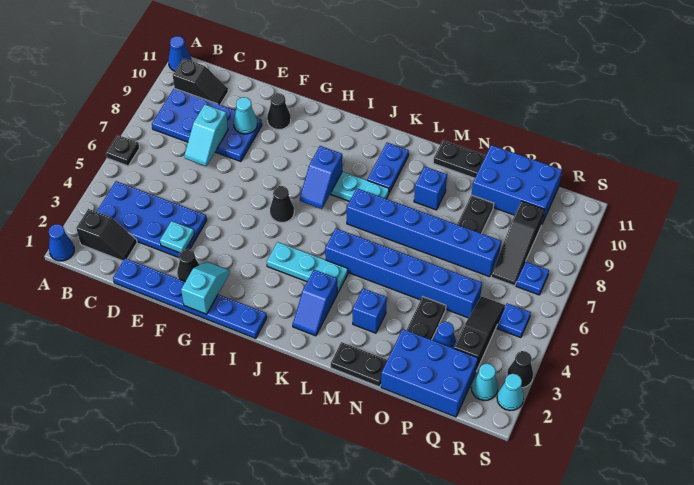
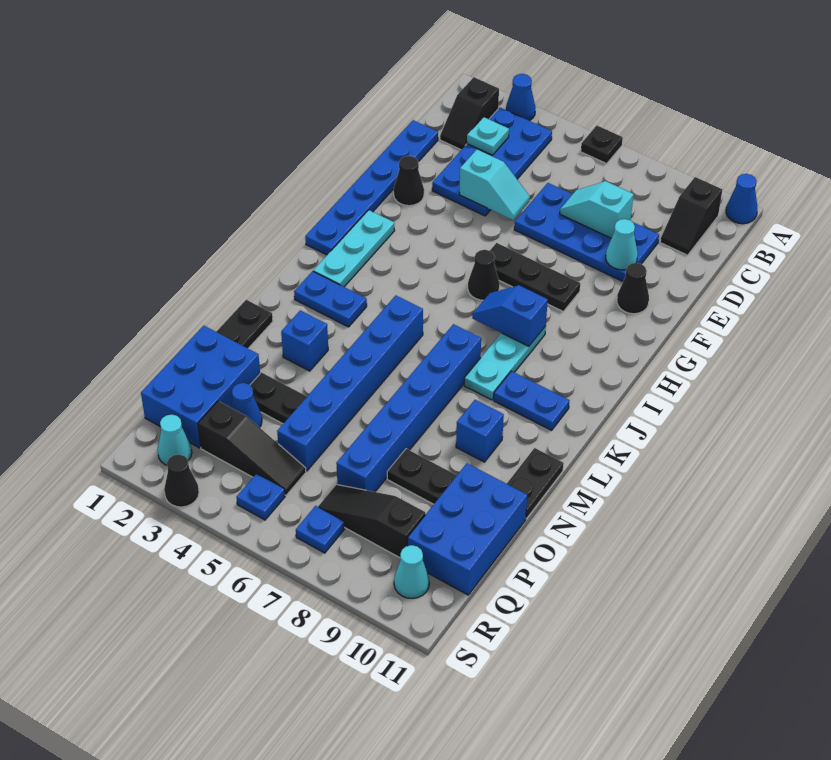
blue cone A1 level 1 -> blue cone A3 level 1
blue plate B8:E9 level 1 -> blue plate D6:E9 level 1
cyan plate E3 level 2 -> cyan plate C3 level 2
cyan slope G1:G2 level 2 top 1 -> cyan slope E4:E5 level 2 top 4
none -> black plate G6:G8 level 1
cyan plate I4:K4 level 1 -> cyan plate H2:J2 level 1
blue slope K2:K3 level 1 top 3 -> blue plate K2:K3 level 1
cyan cone S2 level 1 -> cyan cone R10 level 1

